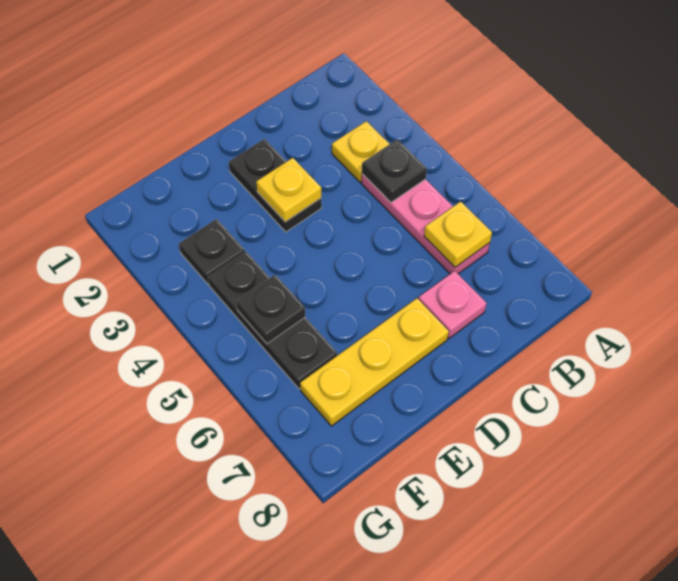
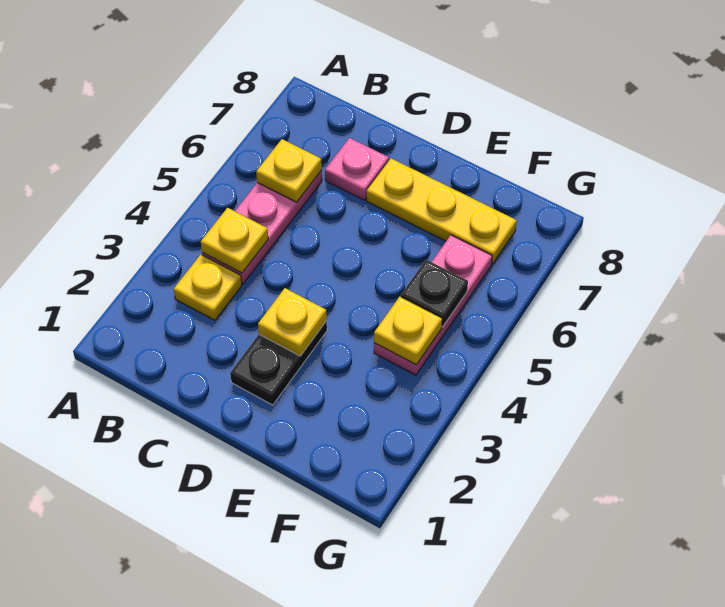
black plate B4 level 2 -> yellow plate B4 level 2
black plate F3 level 1 -> none
black plate F4:F6 level 1 -> pink plate F4:F6 level 1
none -> yellow plate F4 level 2

